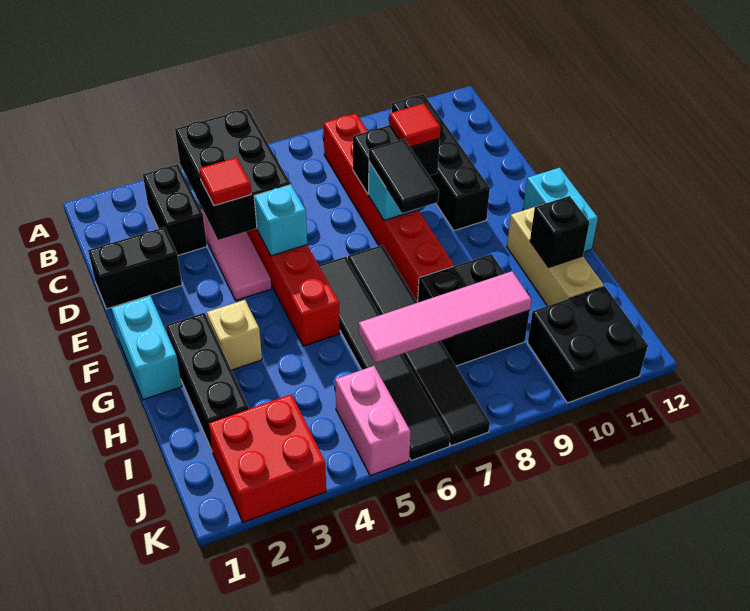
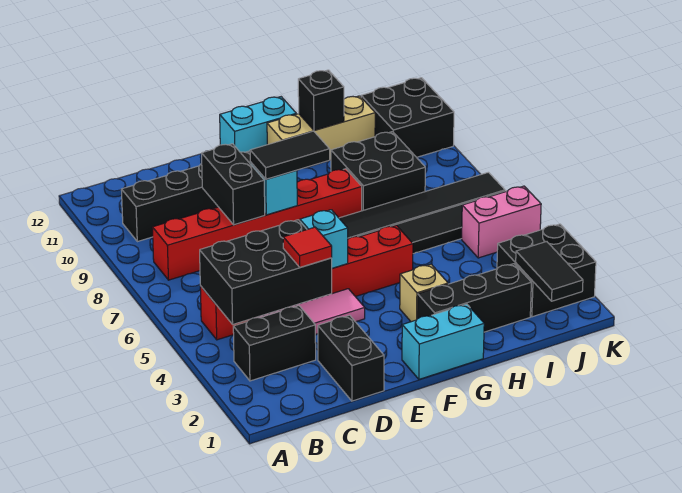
red tile D9 level 3 -> none
pink tile I6:I9 level 2 -> none
none -> black tile J1:J2 level 2
red brick J2:K3 level 1 -> black brick J2:K3 level 1

